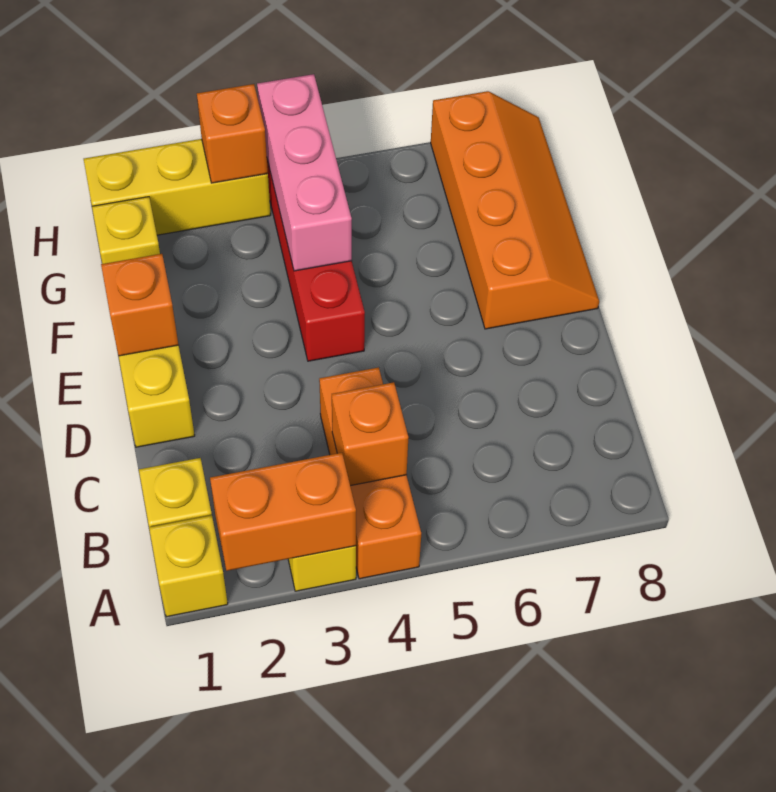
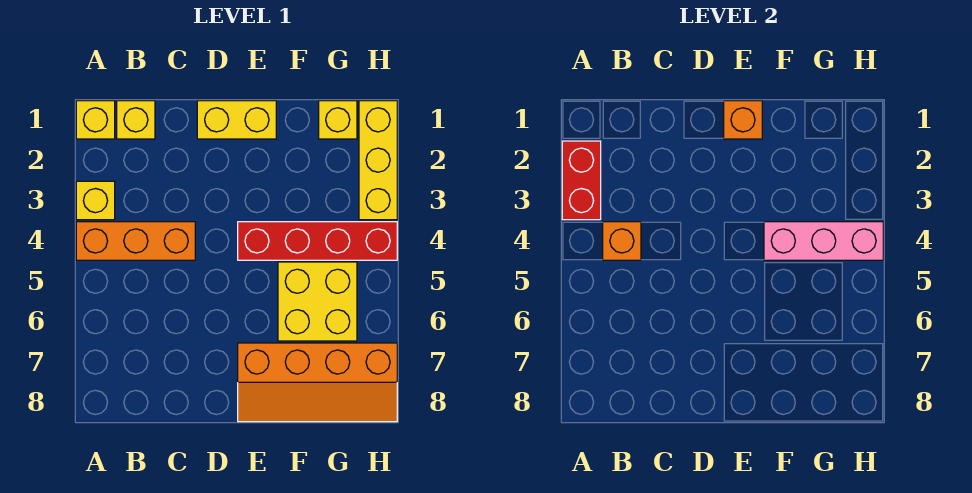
orange brick A2:A3 level 2 -> red brick A2:A3 level 2
none -> yellow brick F5:G6 level 1
orange brick H3 level 2 -> none

